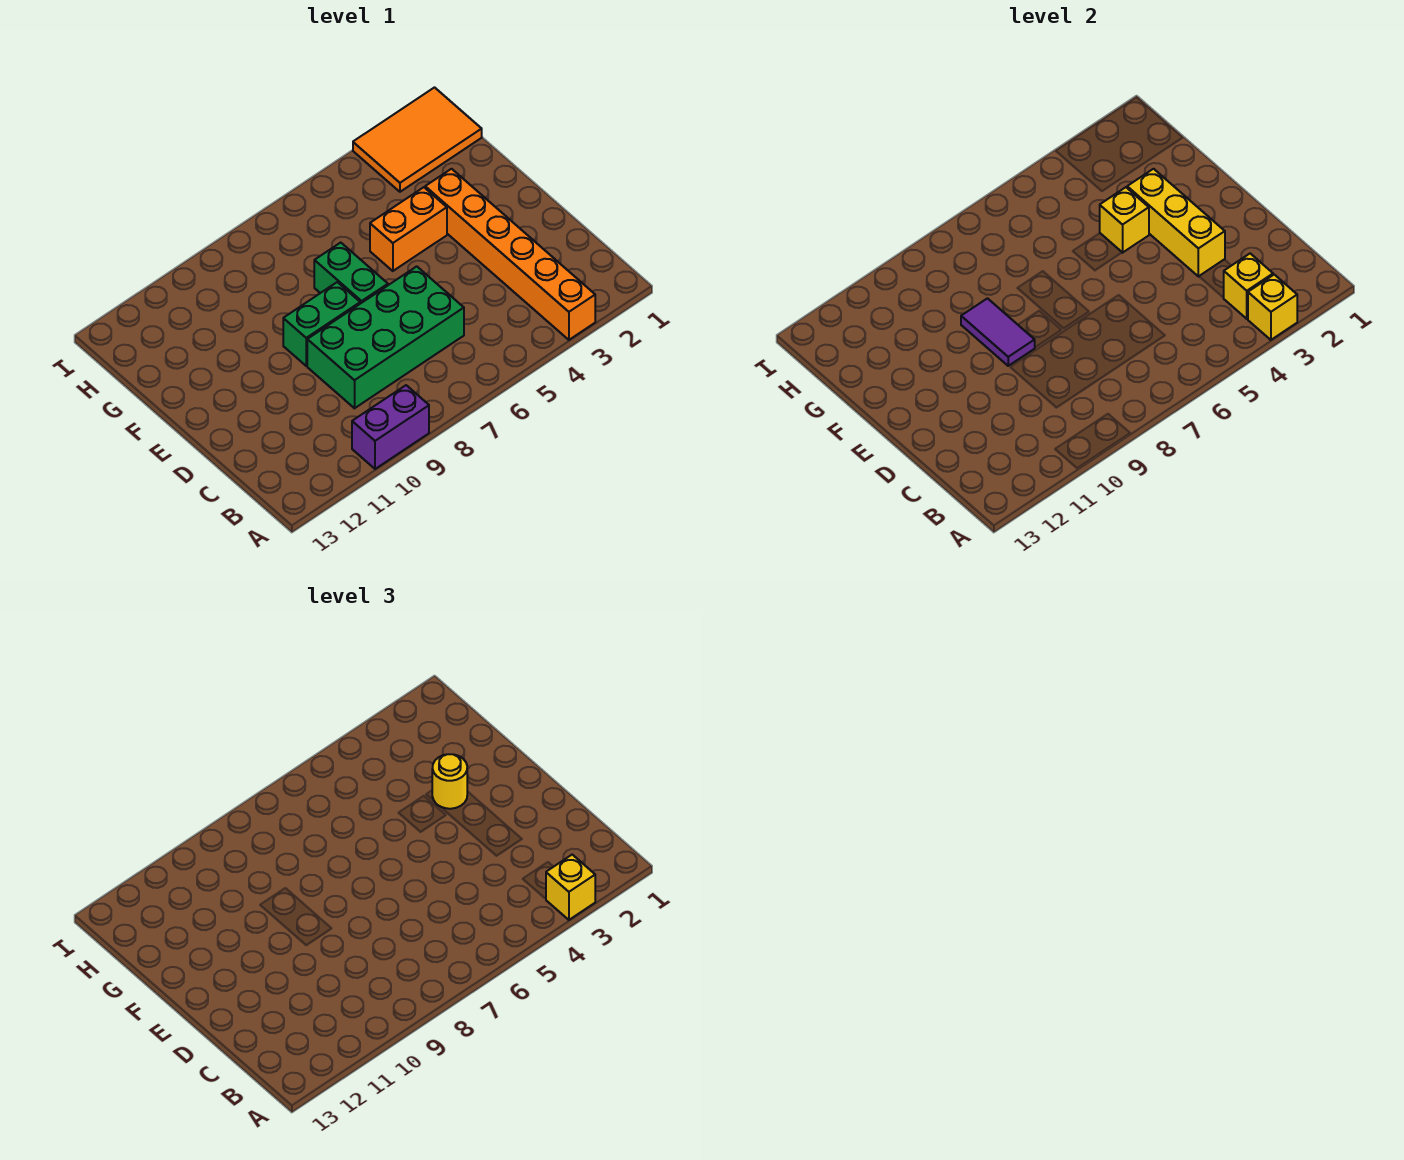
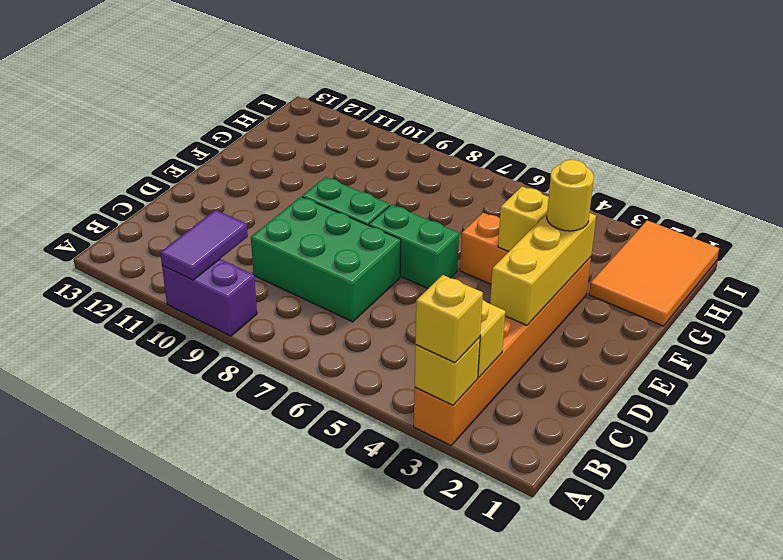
green brick C6:D9 level 1 -> green brick C7:D9 level 1
green brick E7:F7 level 1 -> green brick E6:E7 level 1
purple tile E9:F9 level 2 -> purple tile A10:B10 level 2
orange tile H1:I3 level 1 -> orange tile G1:I2 level 1

